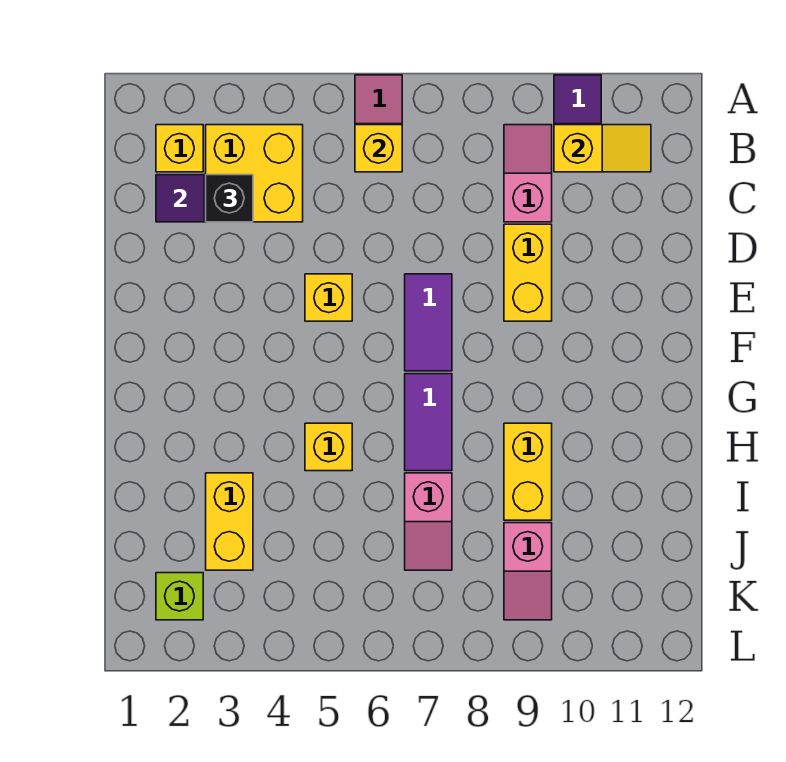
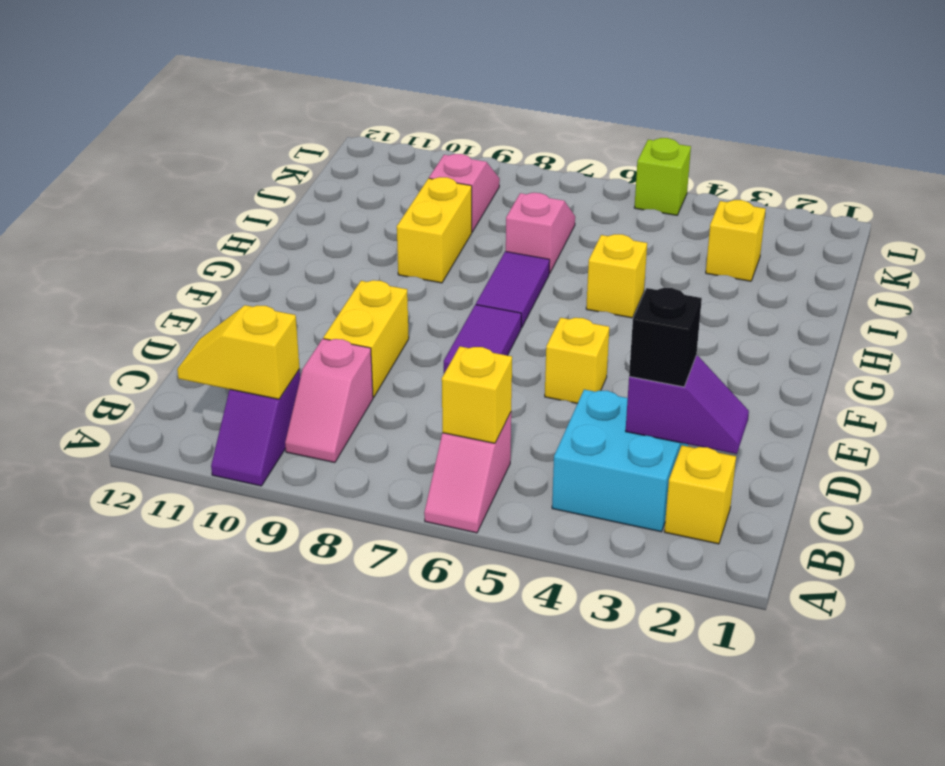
yellow brick B3:C4 level 1 -> cyan brick B3:C4 level 1
yellow brick I3:J3 level 1 -> yellow brick J3 level 1
lime brick K2 level 1 -> lime brick L5 level 1

